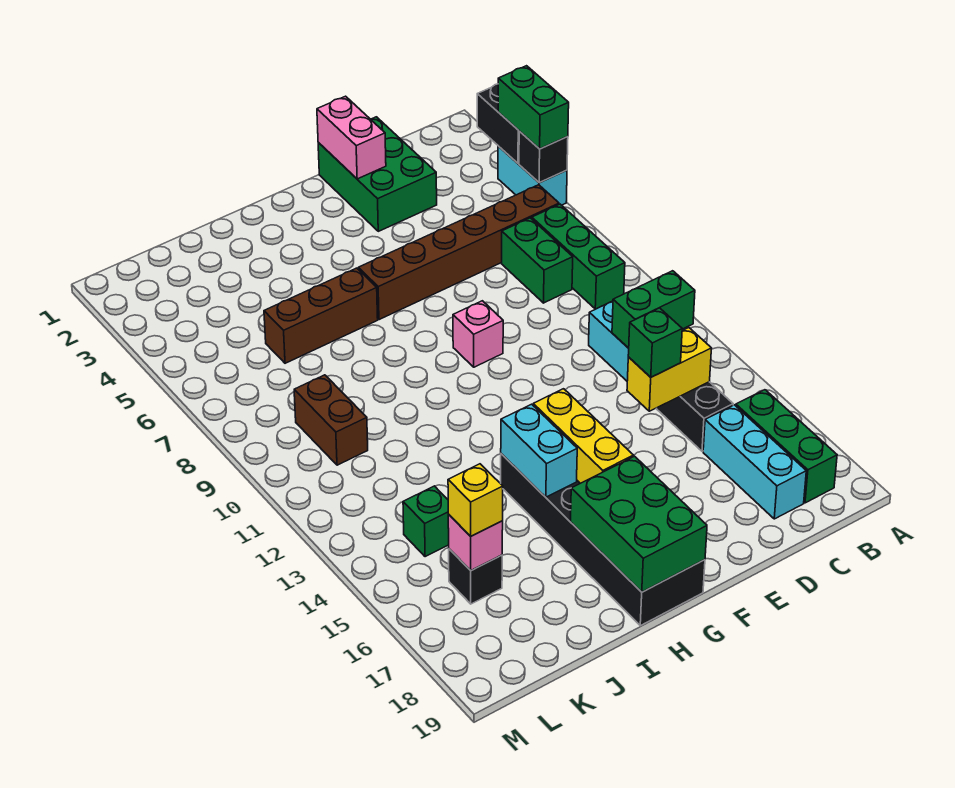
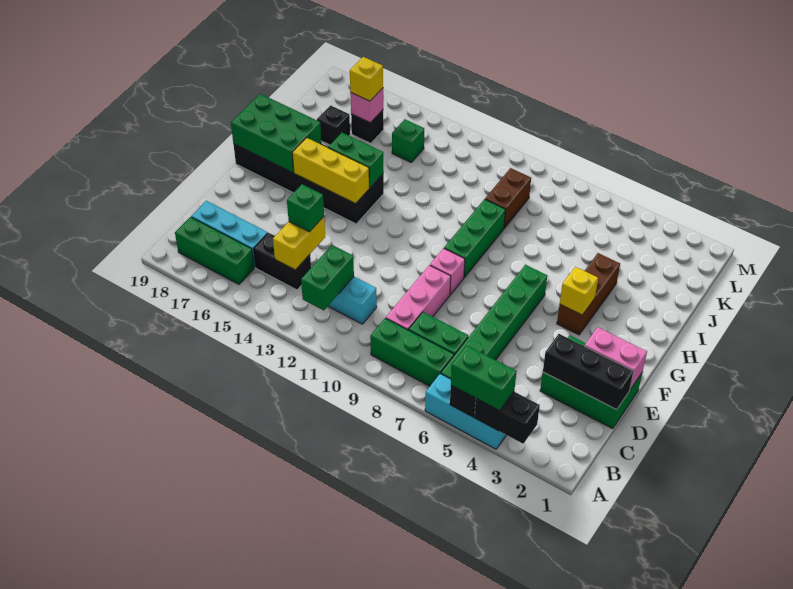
cyan brick A4:A5 level 1 -> cyan brick A4:A6 level 1
brown brick B6:G6 level 1 -> green brick B6:G6 level 1
none -> pink brick C9:E9 level 1
none -> black brick D1:D3 level 2
none -> yellow brick G4 level 2
none -> green brick G9:I9 level 1
brown brick H6:J6 level 1 -> brown brick G4:I4 level 1
cyan brick H14:H15 level 2 -> green brick H14:H15 level 2
none -> black brick J17 level 1
brown brick K9:K10 level 1 -> brown brick J9:K9 level 1

